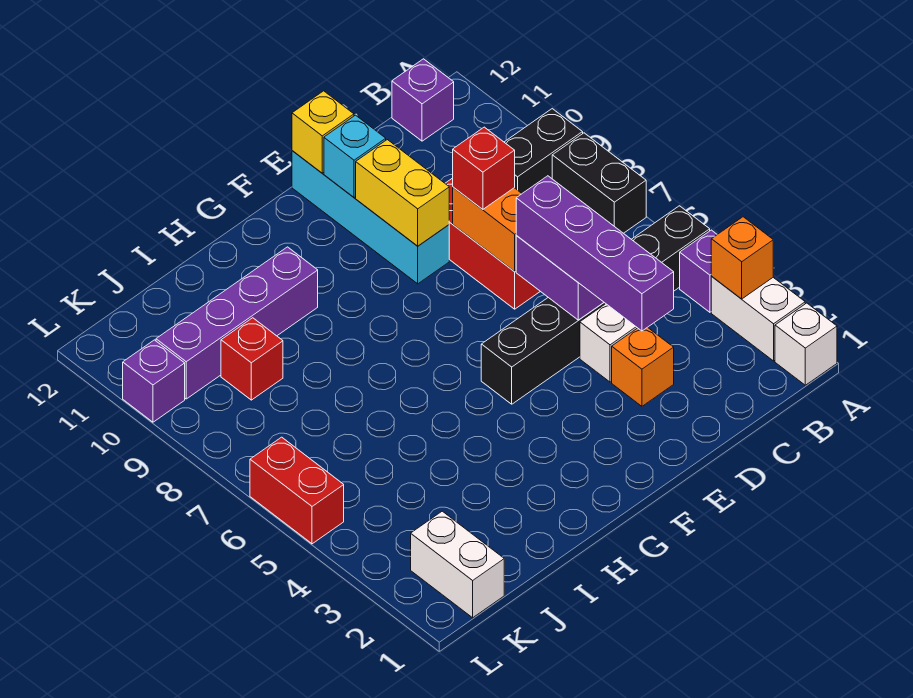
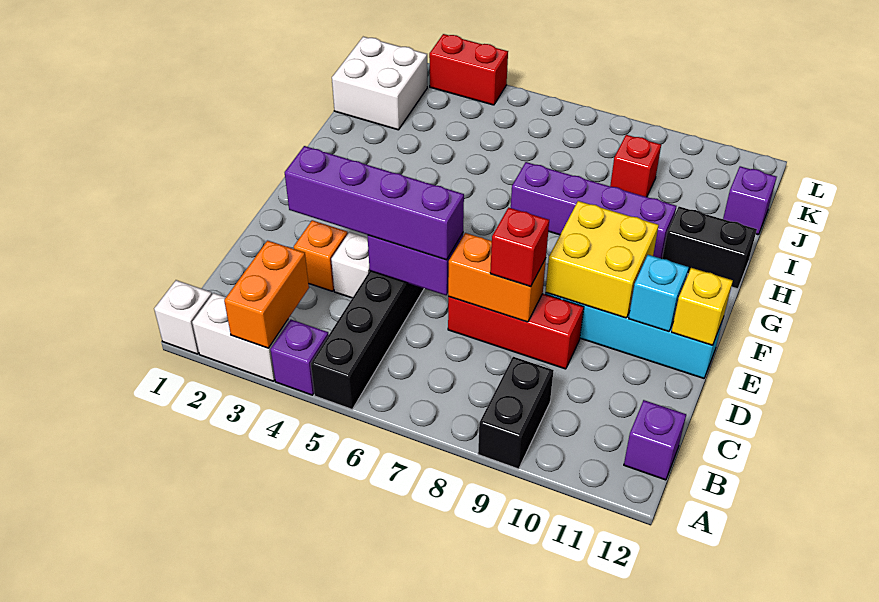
orange brick A3 level 2 -> orange brick A3:B3 level 2
black brick A7:A8 level 1 -> black brick H11:H12 level 1
yellow brick E9:E10 level 2 -> yellow brick E9:F10 level 2
purple brick H10:K10 level 1 -> purple brick H7:H10 level 1
white brick K1:K2 level 1 -> white brick J1:K2 level 1
red brick L5:L6 level 1 -> red brick L3:L4 level 1
purple brick L10 level 1 -> purple brick J12 level 1

